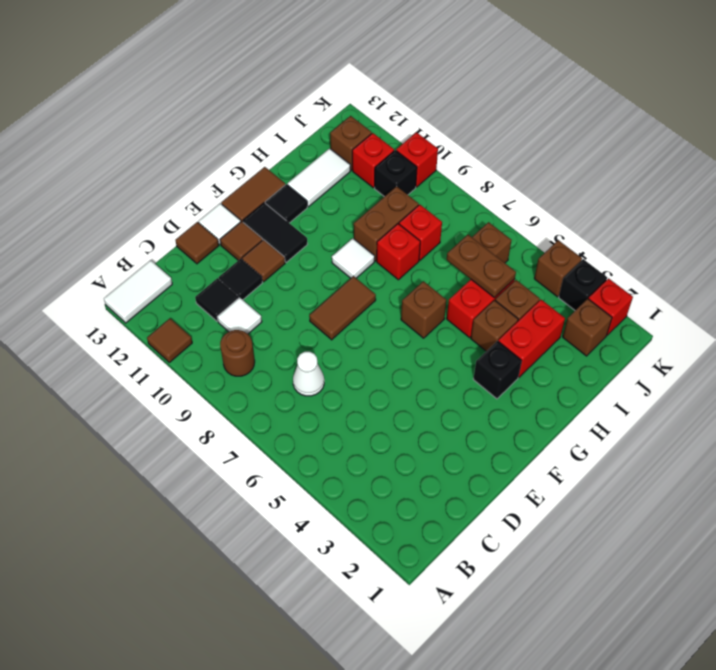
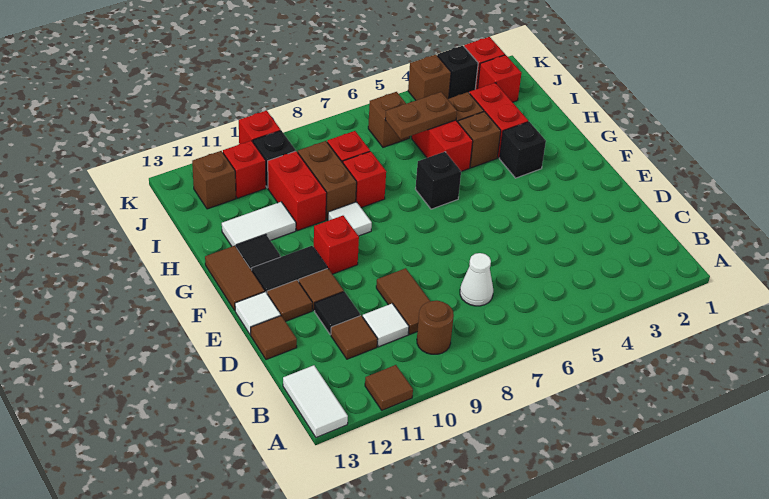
black tile C11 level 1 -> brown tile C11 level 1
brown tile E8:F8 level 1 -> brown tile C9:D9 level 1
none -> red brick F10 level 1
brown brick G6 level 1 -> black brick G6 level 1
none -> red brick H10:I10 level 1
white tile H12:I12 level 1 -> white tile H11:H12 level 1
brown brick J2 level 1 -> red brick J2 level 1

